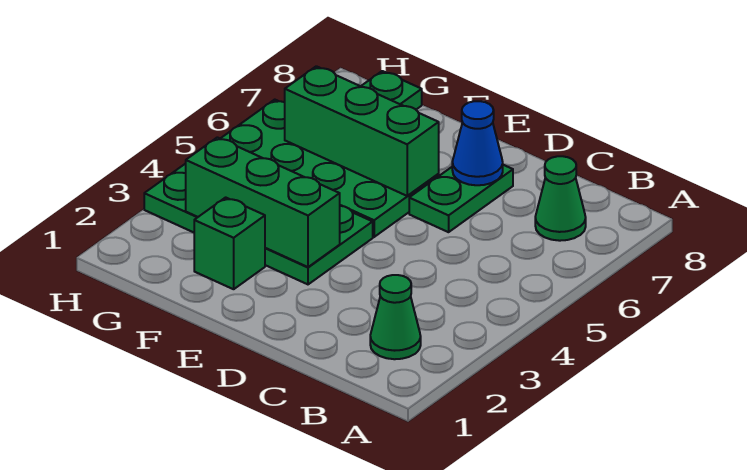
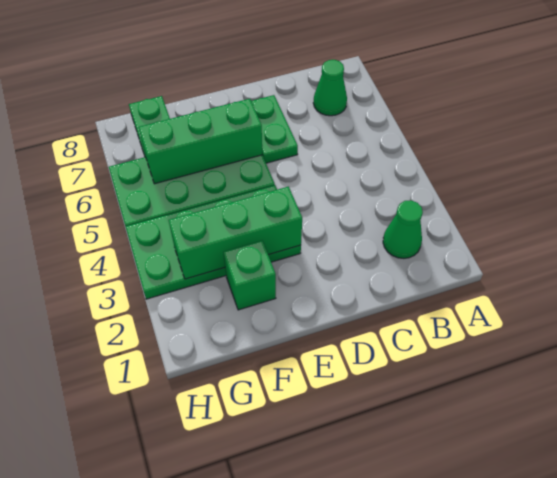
blue cone D7 level 2 -> none

